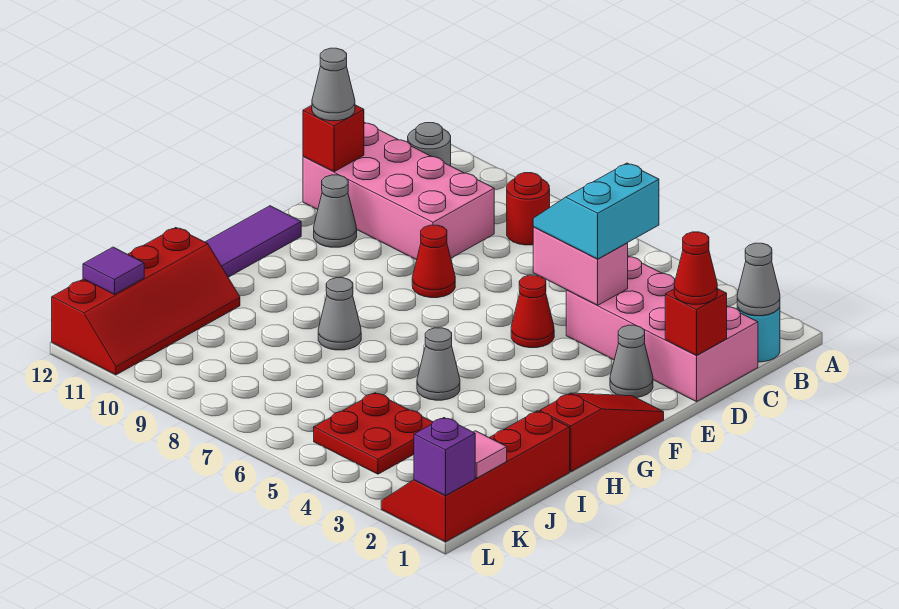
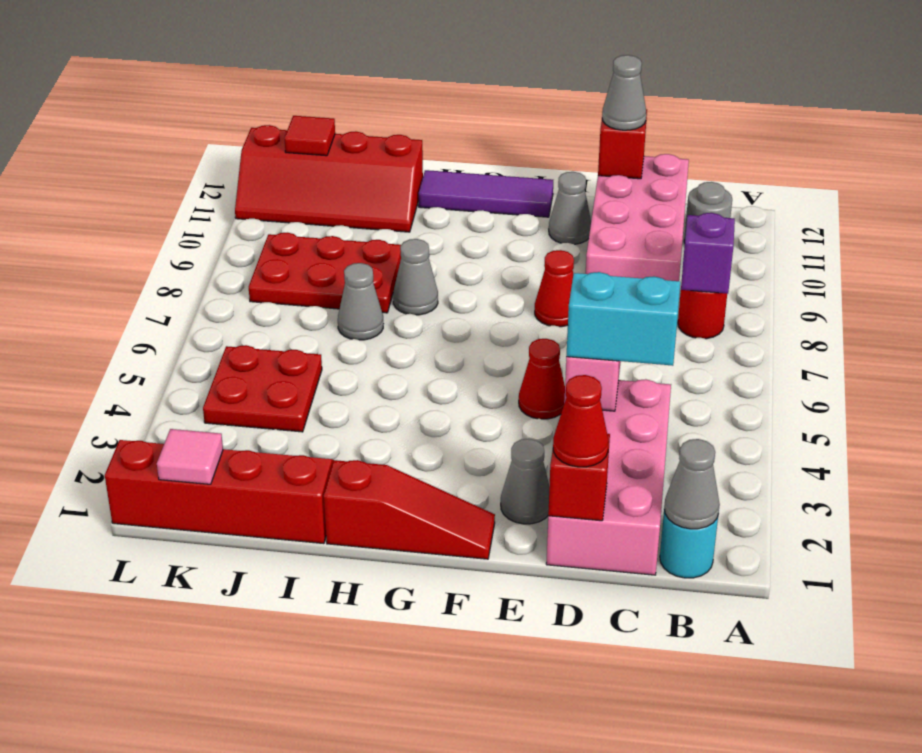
grey cone H5 level 1 -> grey cone I7 level 1
none -> red plate I8:K9 level 1
purple tile K12 level 2 -> red tile K12 level 2
purple brick L1 level 2 -> purple brick B8 level 2

